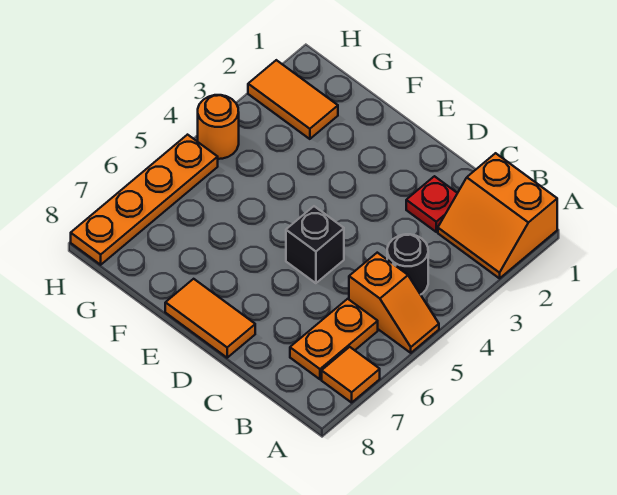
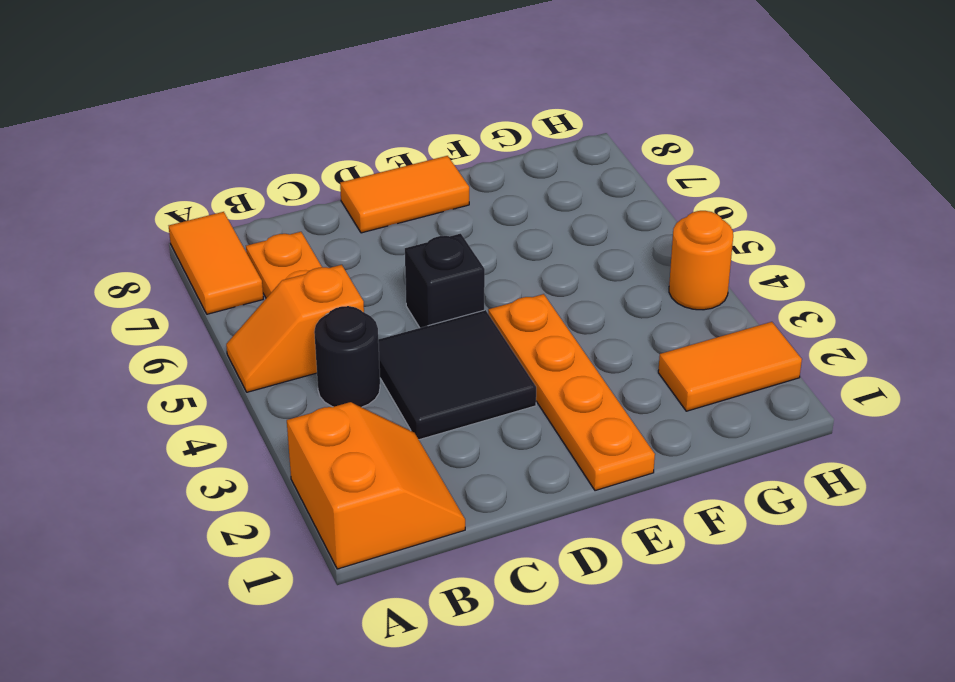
orange slope A1:B2 level 1 top 1 -> orange slope A1:B2 level 1 top A
orange tile A7 level 1 -> orange tile A7:A8 level 1
red plate C2 level 1 -> none
none -> black tile C3:D4 level 1
orange plate H5:H8 level 1 -> orange plate E1:E4 level 1

